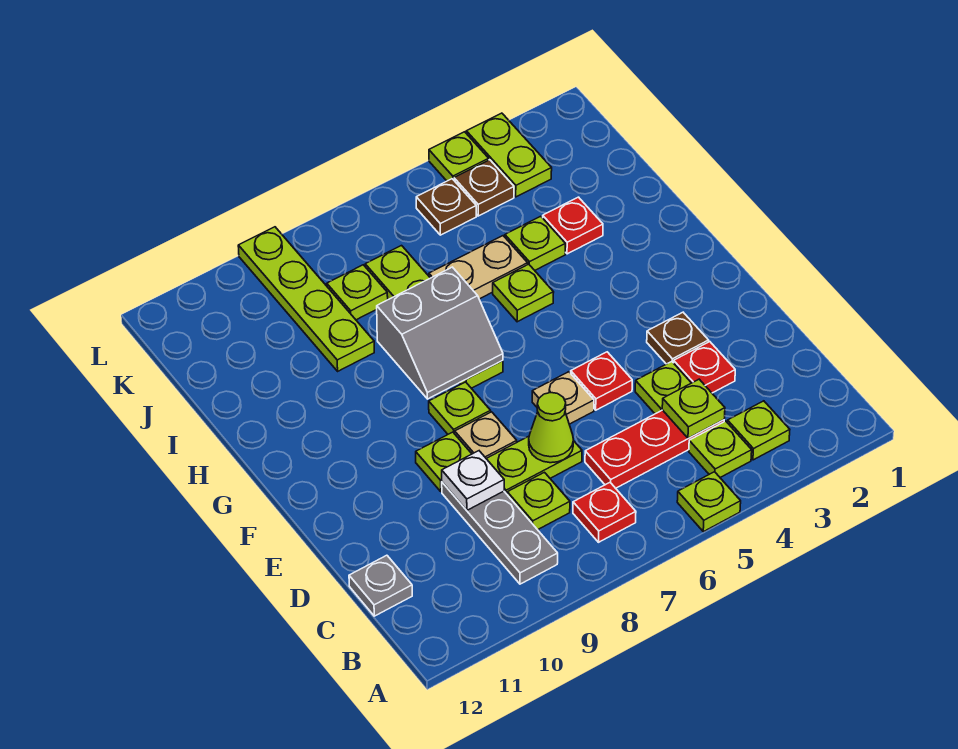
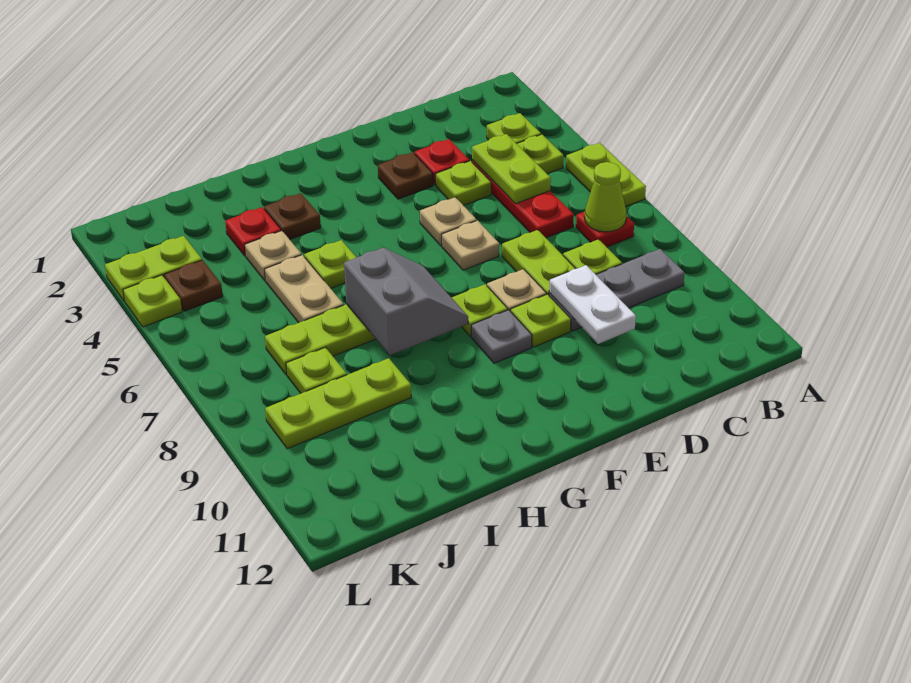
lime plate A5 level 1 -> lime plate A5:A6 level 1
lime plate C4 level 2 -> lime plate C4:C5 level 2
grey plate C12 level 1 -> grey plate F9 level 1
lime cone D7 level 2 -> lime cone B7 level 2
white plate D9 level 2 -> white plate D9:D10 level 2
red plate E5 level 1 -> tan plate E5 level 1
lime plate I4 level 1 -> tan plate I4 level 1
lime plate I9:L9 level 1 -> lime plate I9:K9 level 1
brown plate K5 level 1 -> brown plate H3 level 1

